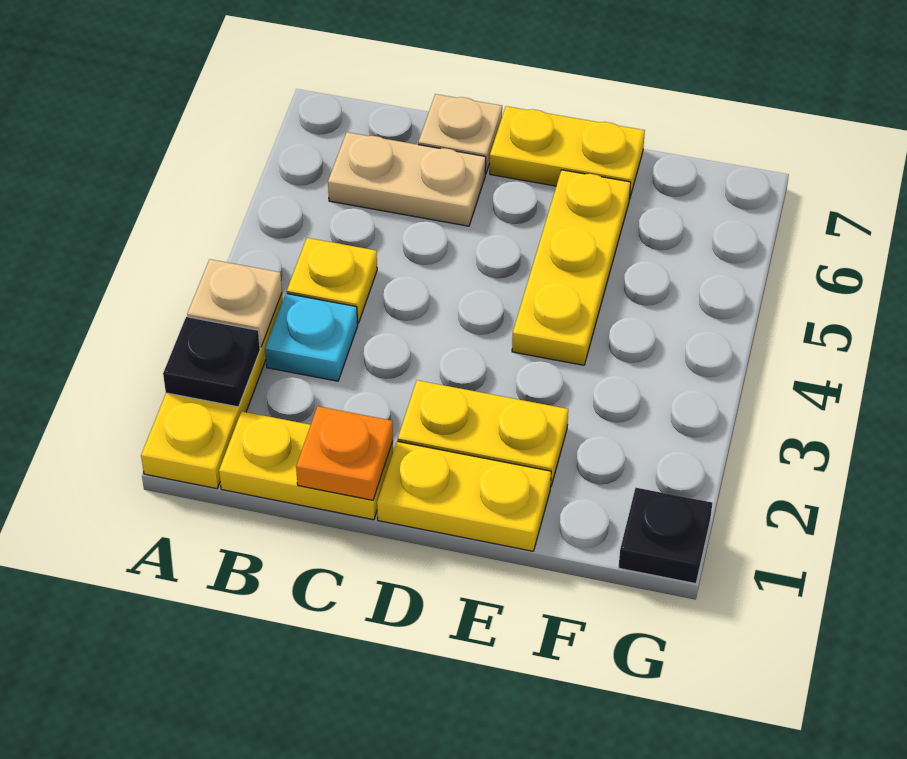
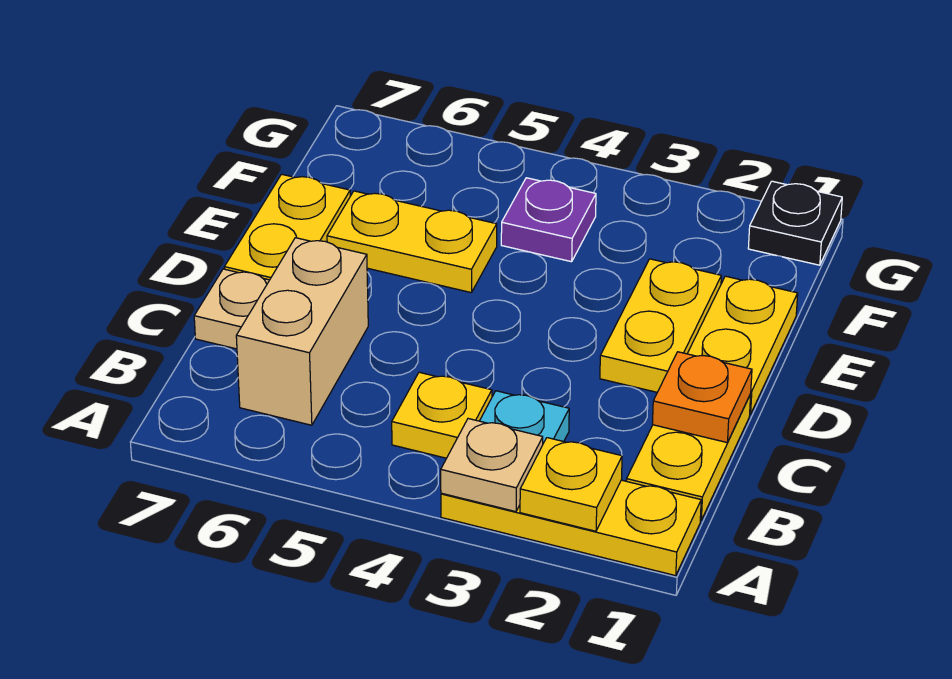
black plate A2 level 2 -> yellow plate A2 level 2
tan plate B6:C6 level 1 -> tan brick B6:C6 level 1
yellow plate E4:E6 level 1 -> yellow plate E5:E6 level 1
none -> purple plate F4 level 1

